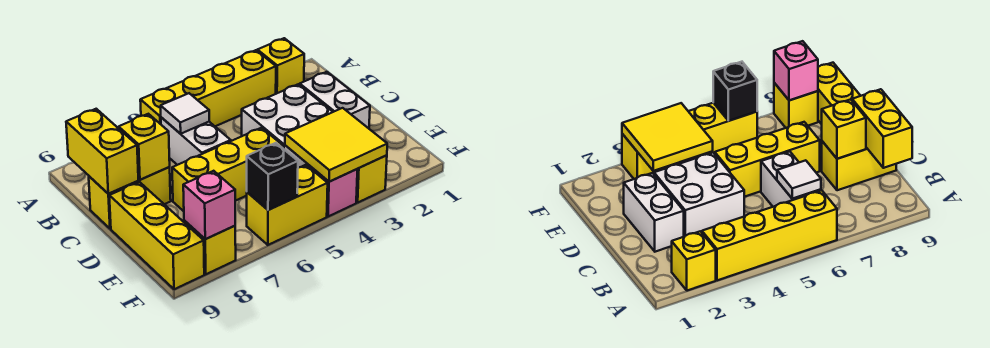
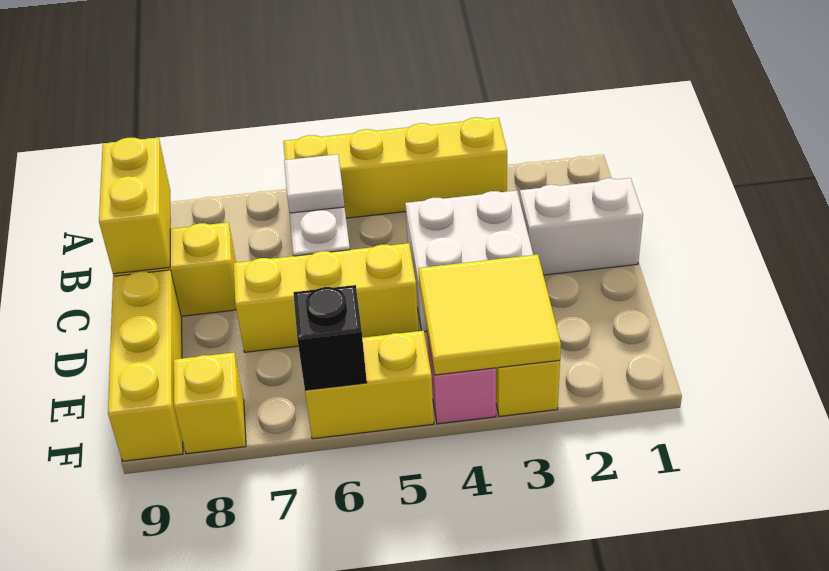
yellow brick A2 level 1 -> none
white brick C2:D2 level 1 -> white brick C1:C2 level 1
yellow brick C8 level 2 -> none
pink brick F8 level 2 -> none

